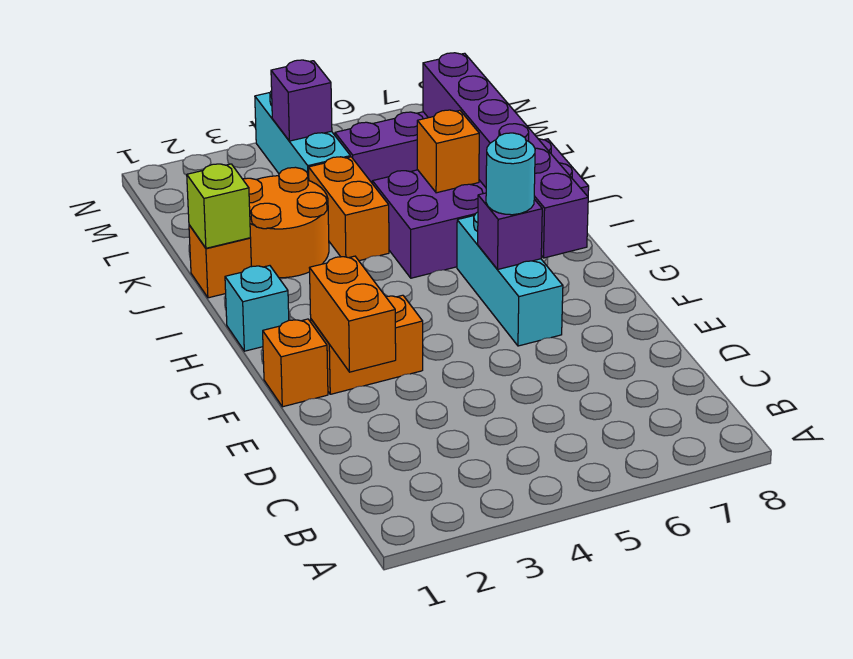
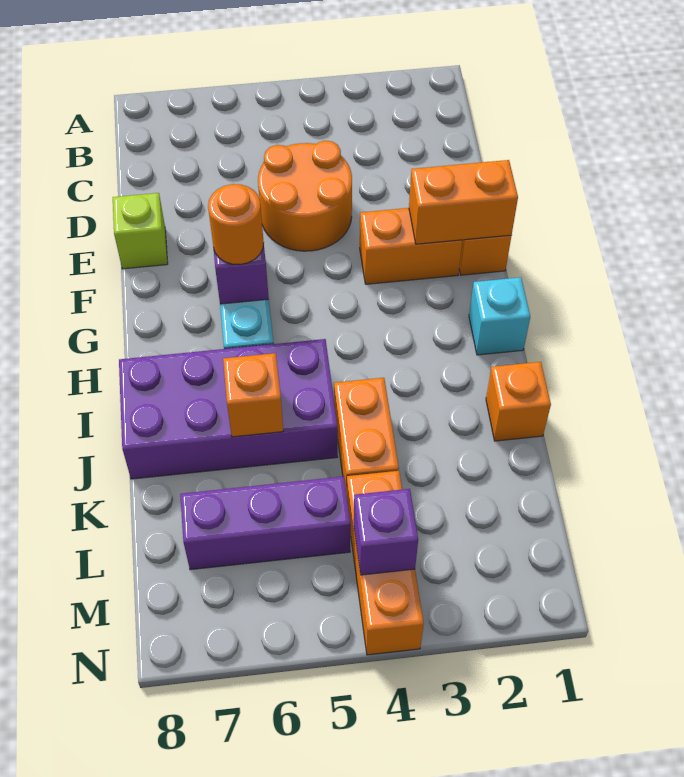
orange brick E2:F2 level 2 -> orange brick F1:F2 level 2
cyan round brick G6 level 3 -> orange round brick G6 level 3
purple brick G7:L7 level 2 -> none
lime brick J1 level 2 -> lime brick E8 level 1
orange round brick J2:K3 level 1 -> orange round brick D4:E5 level 1
cyan brick L4:N4 level 1 -> orange brick L4:N4 level 1

